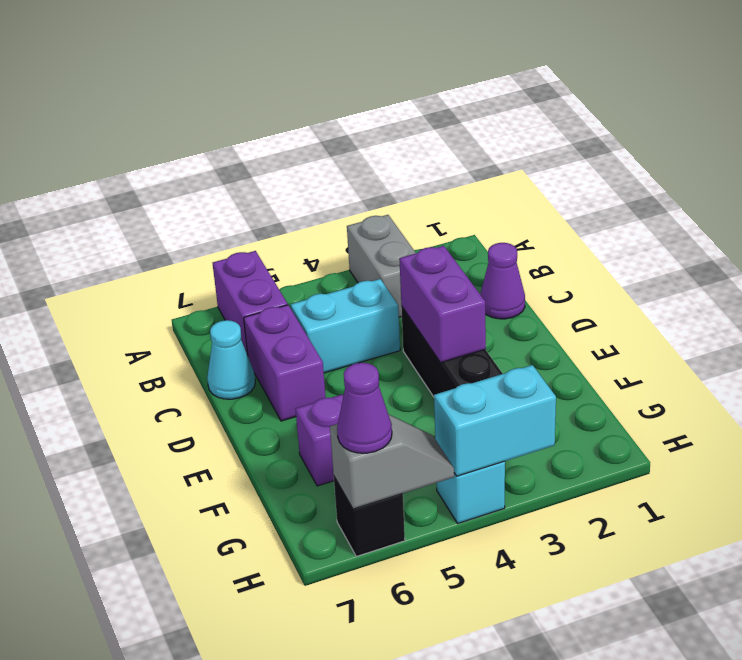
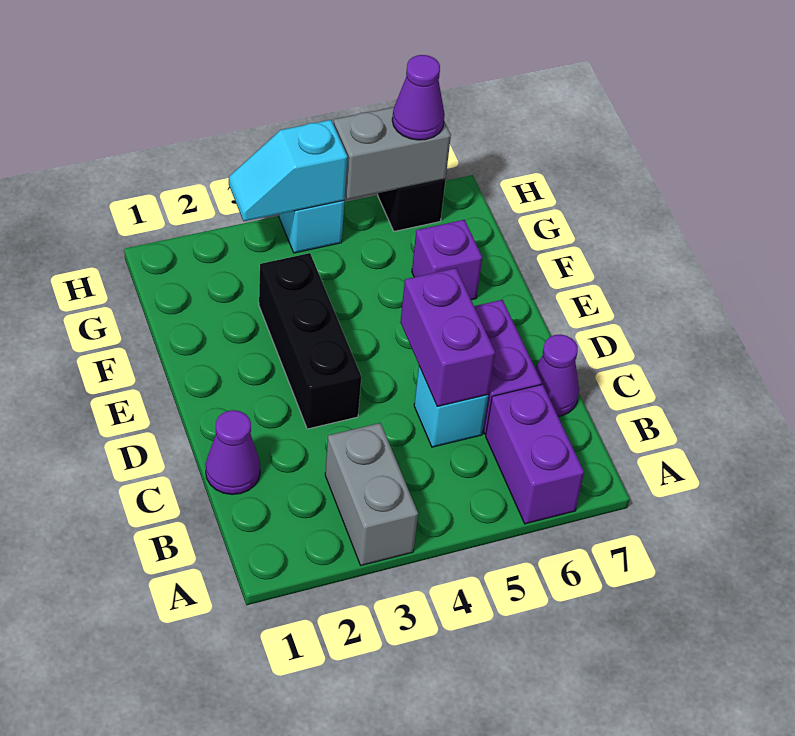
cyan brick C4:C5 level 1 -> cyan brick C5 level 1
cyan cone C7 level 1 -> purple cone C7 level 1
purple brick D3:E3 level 2 -> purple brick C5:D5 level 2
cyan brick H3:H4 level 2 -> cyan slope H3:H4 level 2 top 4
grey slope H5:H6 level 2 top 6 -> grey brick H5:H6 level 2

